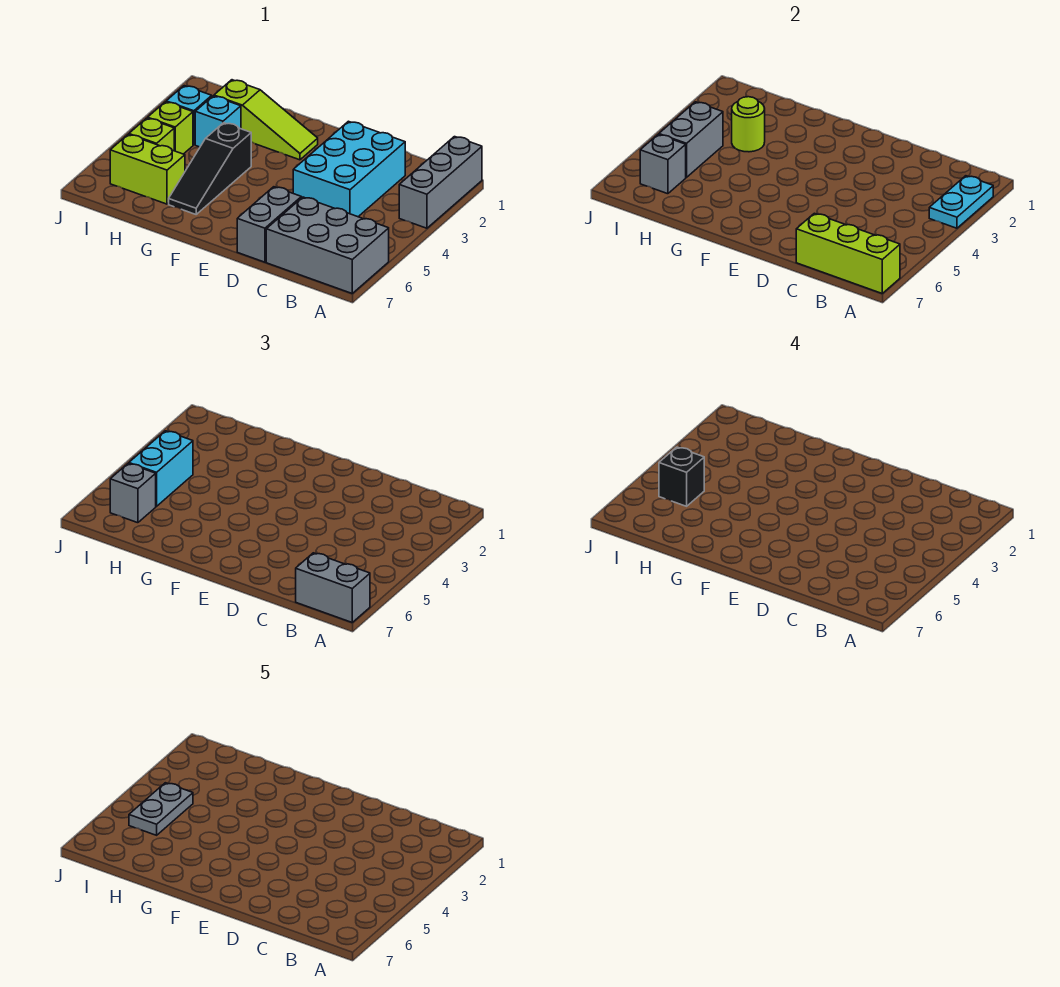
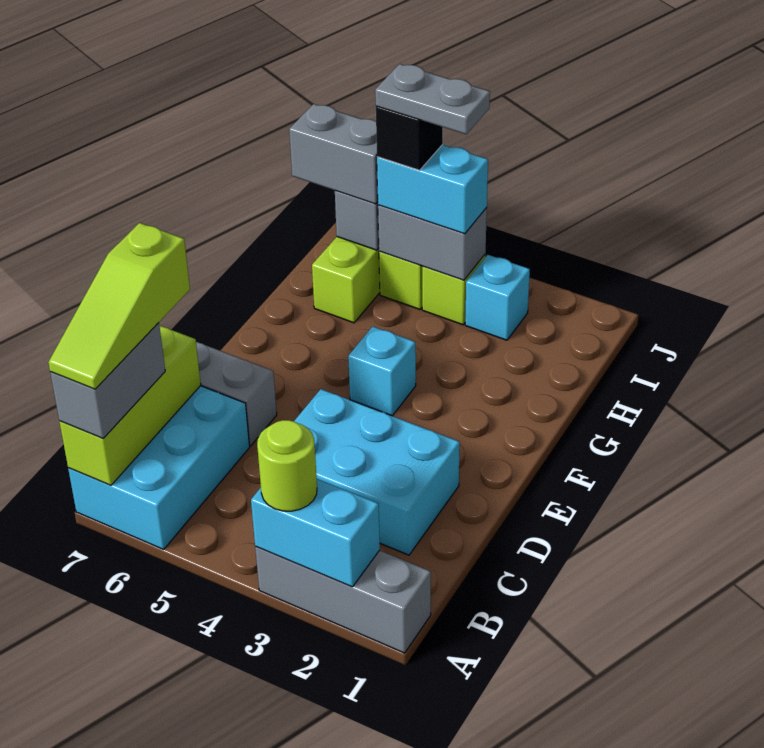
cyan plate A2:A3 level 2 -> cyan brick A2:A3 level 2
grey brick A6:C7 level 1 -> cyan brick A6:C7 level 1
lime slope F2:H2 level 1 top H -> lime slope A7:C7 level 4 top C
black slope G4:G6 level 1 top 4 -> none
cyan brick H3 level 1 -> cyan brick F4 level 1
lime round brick H3 level 2 -> lime round brick A3 level 3
grey brick I6 level 3 -> grey brick I6:I7 level 3

